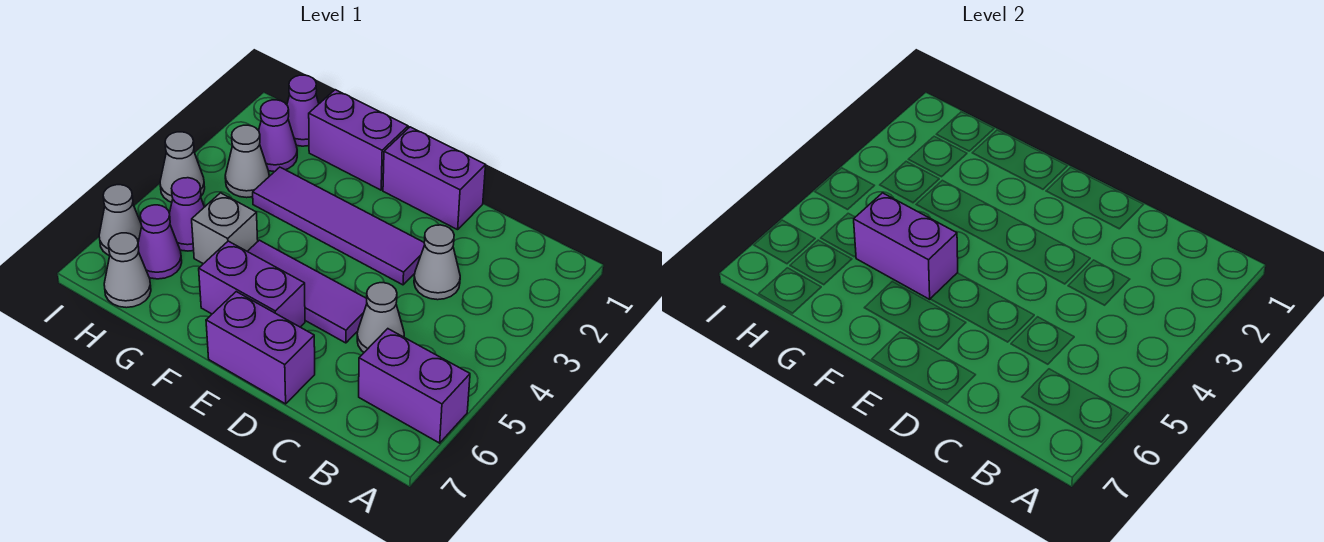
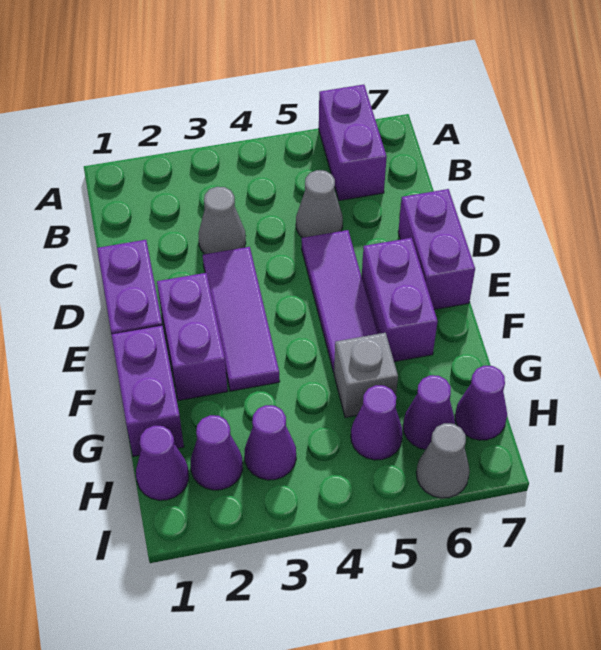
purple tile D3:G3 level 1 -> purple tile D3:F3 level 1
purple brick F5:G5 level 2 -> purple brick E2:F2 level 1
grey cone H3 level 1 -> purple cone H3 level 1
grey cone H7 level 1 -> purple cone H7 level 1
grey cone I4 level 1 -> none

